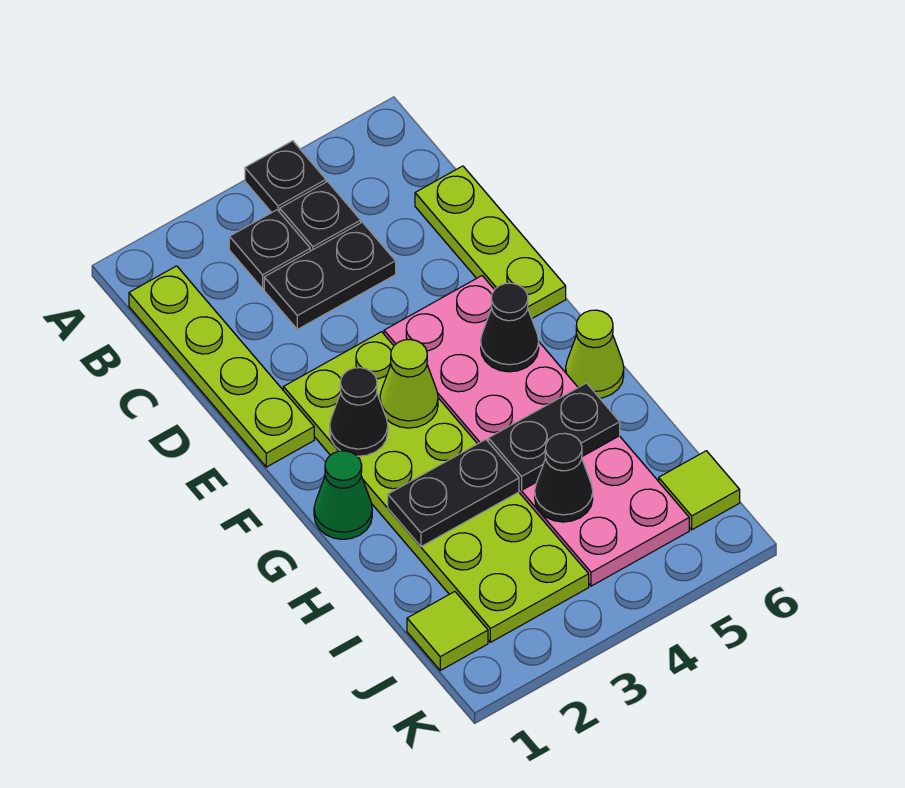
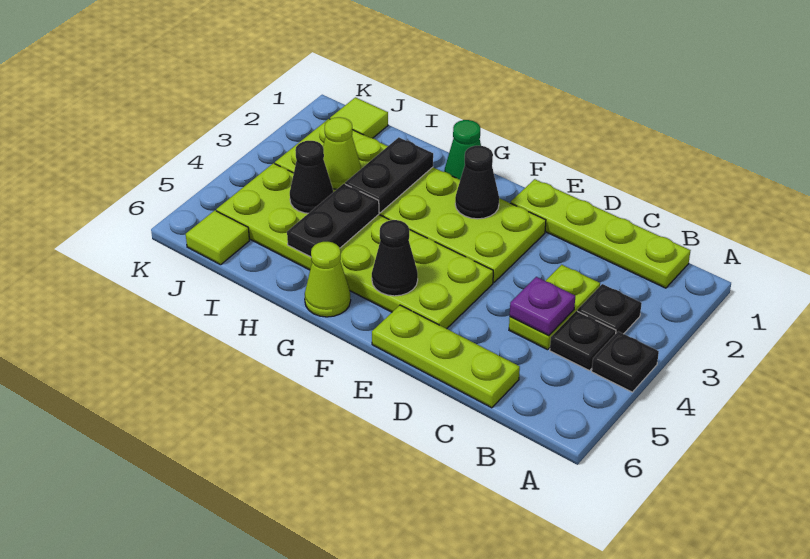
black plate C3:C4 level 1 -> lime plate C3:C4 level 1
none -> purple plate C4 level 2
pink plate E4:J5 level 1 -> lime plate E4:J5 level 1
lime cone F3 level 2 -> lime cone I3 level 2

